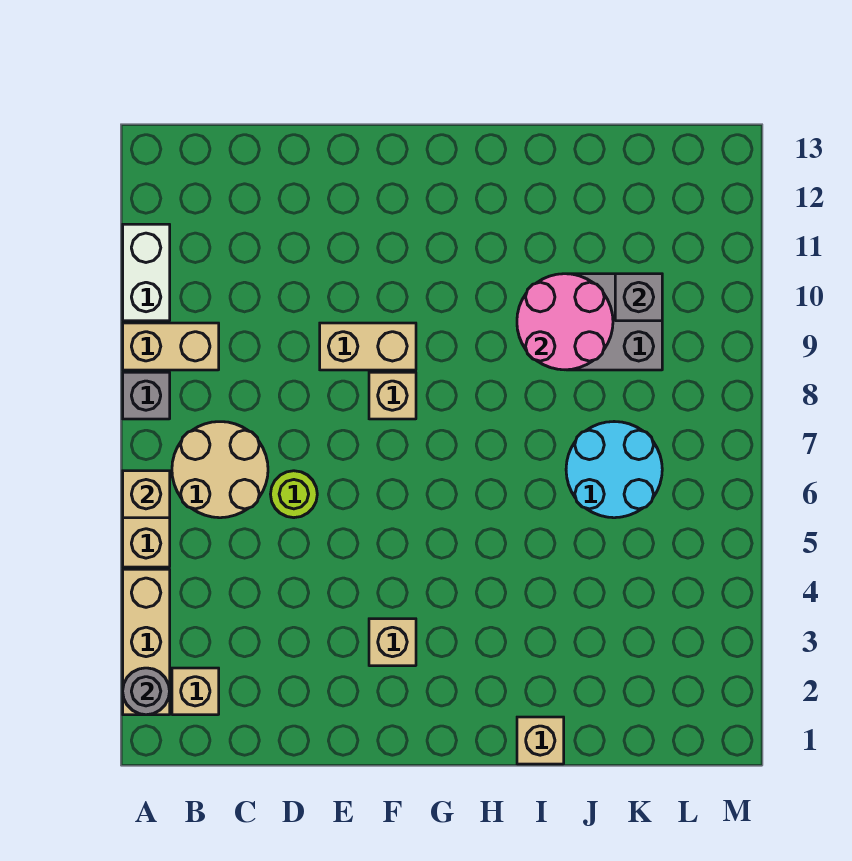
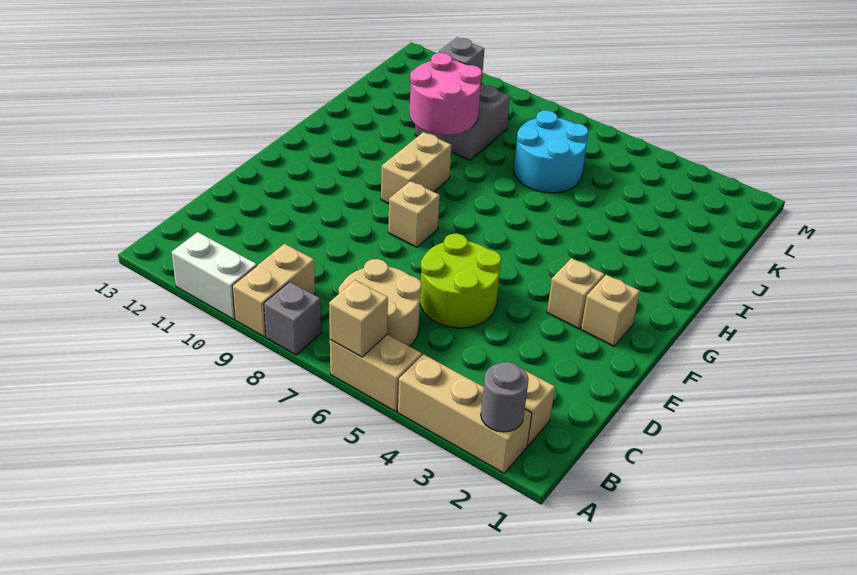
lime round brick D6 level 1 -> lime round brick D5:E6 level 1
tan brick E9:F9 level 1 -> tan brick G9:H9 level 1
tan brick I1 level 1 -> tan brick F2 level 1

